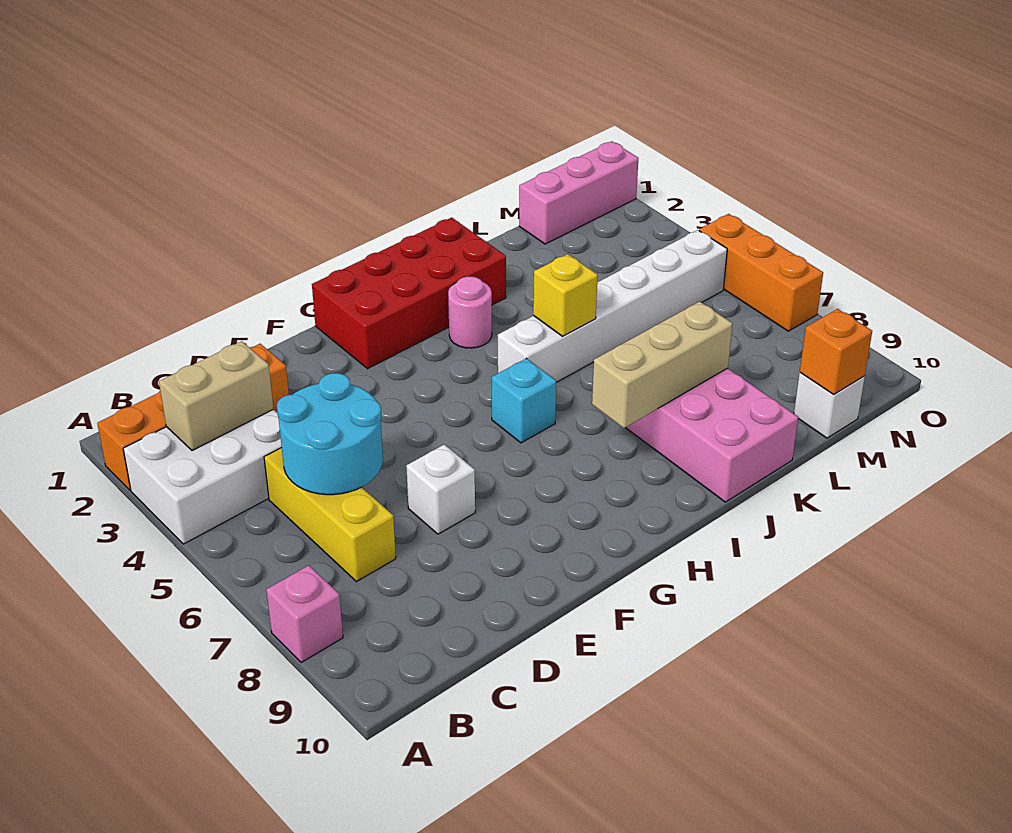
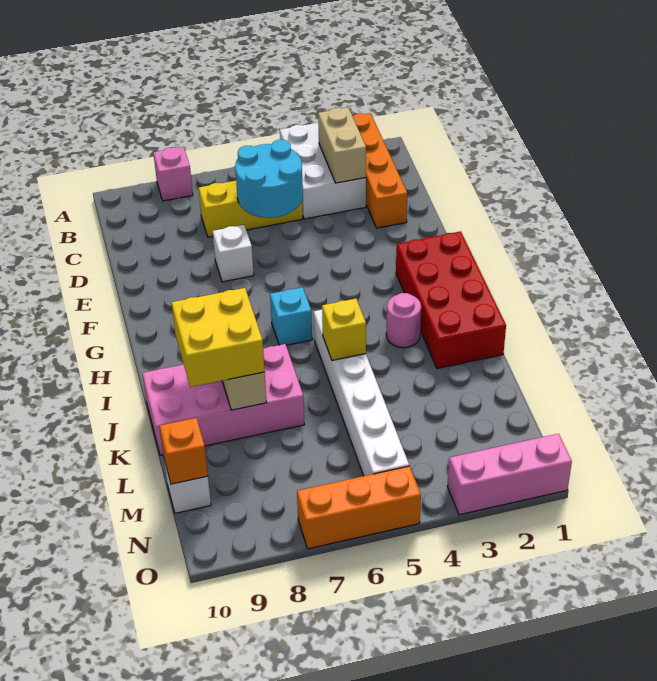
none -> yellow brick J8:K9 level 3
pink brick M1:O1 level 1 -> pink brick O1:O3 level 1

